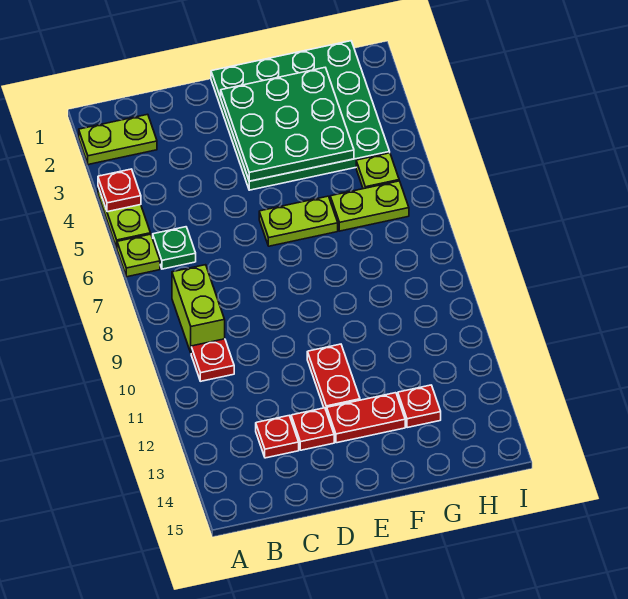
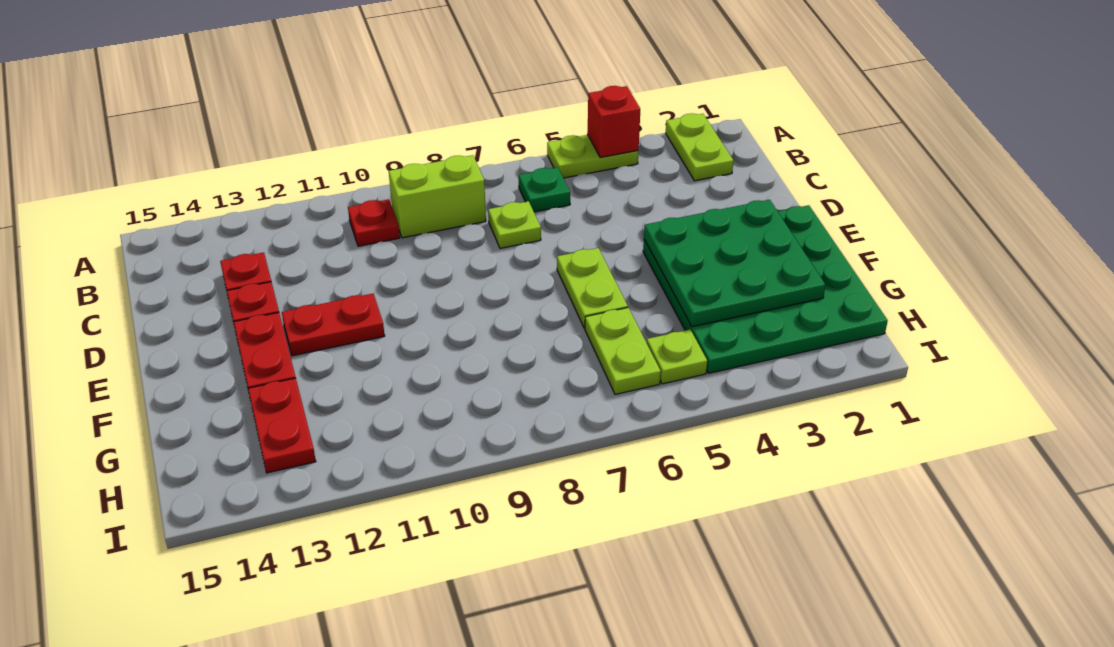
red plate A4 level 2 -> red brick A4 level 2
lime plate A6 level 1 -> lime plate C7 level 1
red plate G13 level 1 -> red plate G13:H13 level 1

